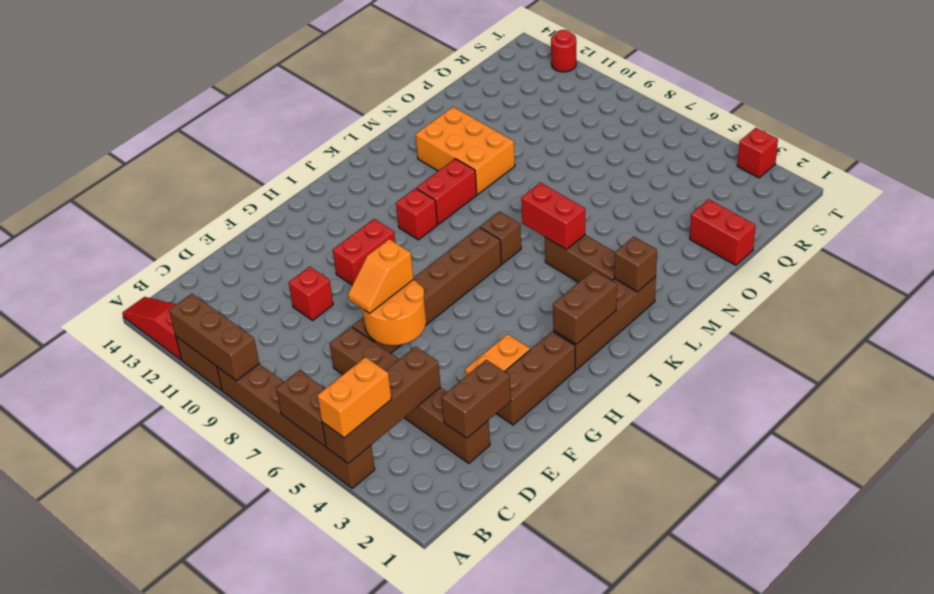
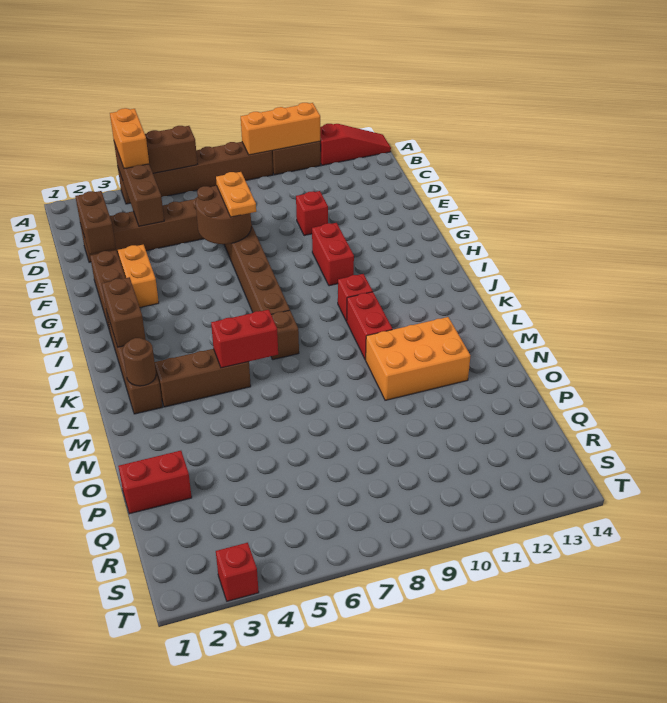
brown brick A9:A11 level 2 -> orange brick A9:A11 level 2
orange round brick E6:F7 level 2 -> brown round brick E6:F7 level 2
orange slope E7:F7 level 3 top F -> orange plate E7:F7 level 3
brown brick L2 level 2 -> brown round brick L2 level 2
red round brick T12 level 1 -> none

